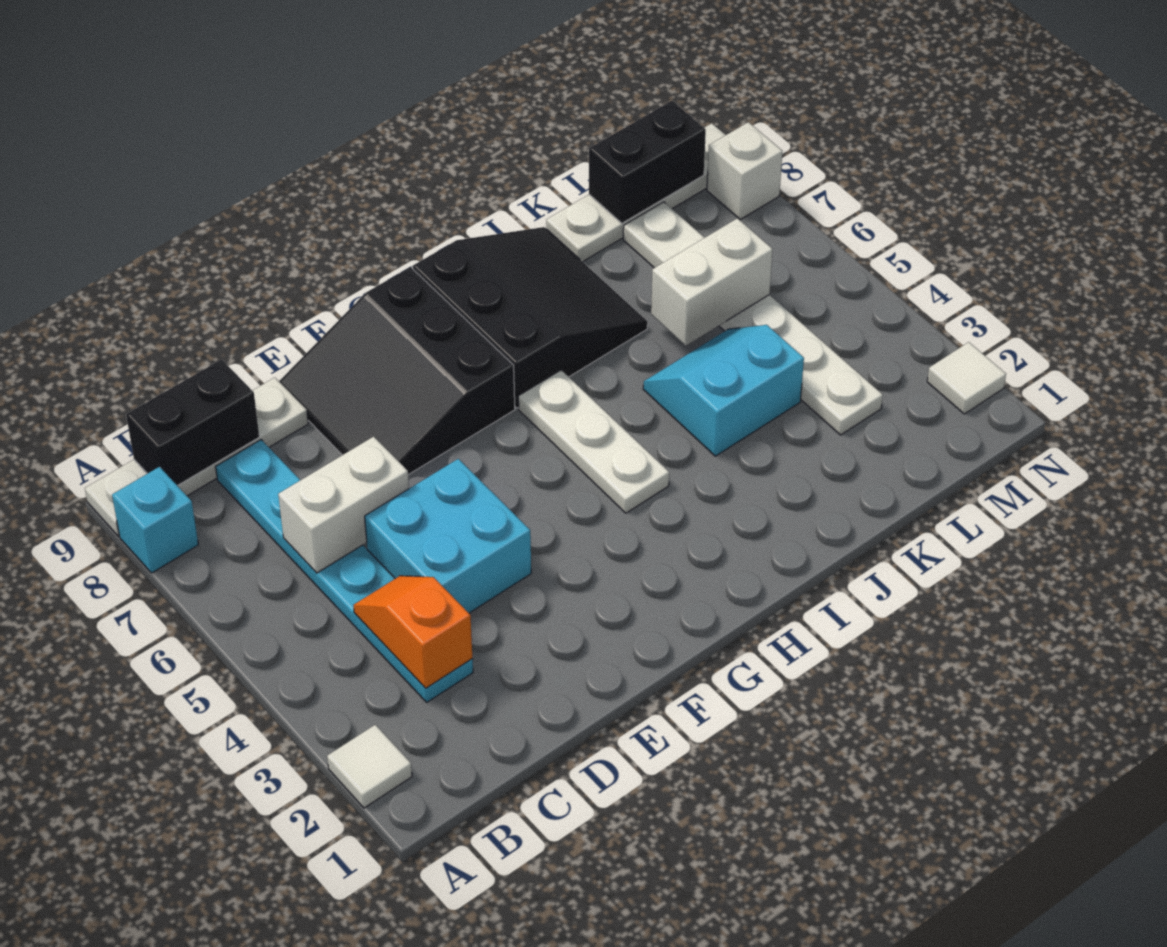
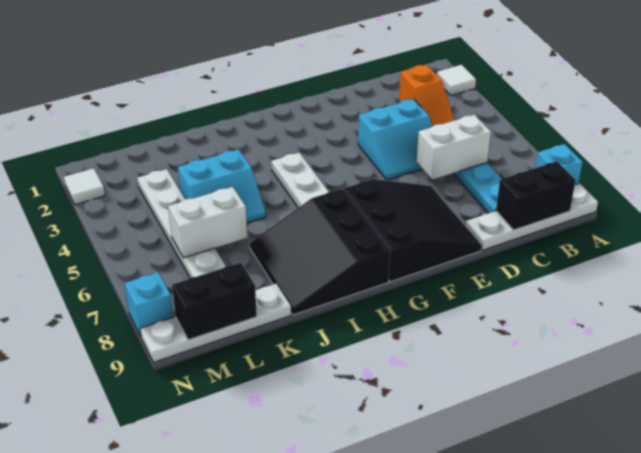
cyan brick D4:E5 level 1 -> cyan slope D4:E5 level 1 top 4
white brick N8 level 1 -> cyan brick N8 level 1

